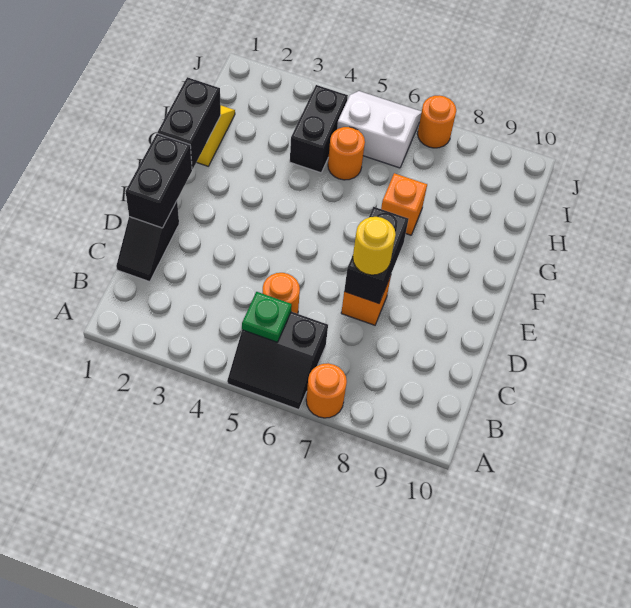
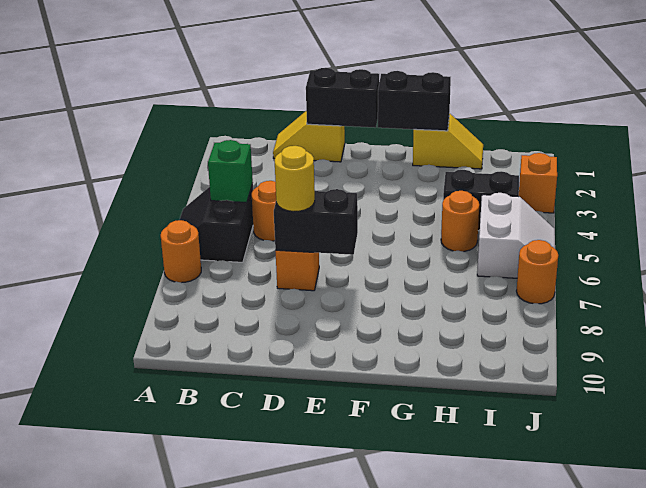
green plate B5 level 2 -> green brick B5 level 2
black slope C1:D1 level 1 top D -> yellow slope C1:D1 level 1 top D
orange brick G7 level 1 -> orange brick J3 level 1

